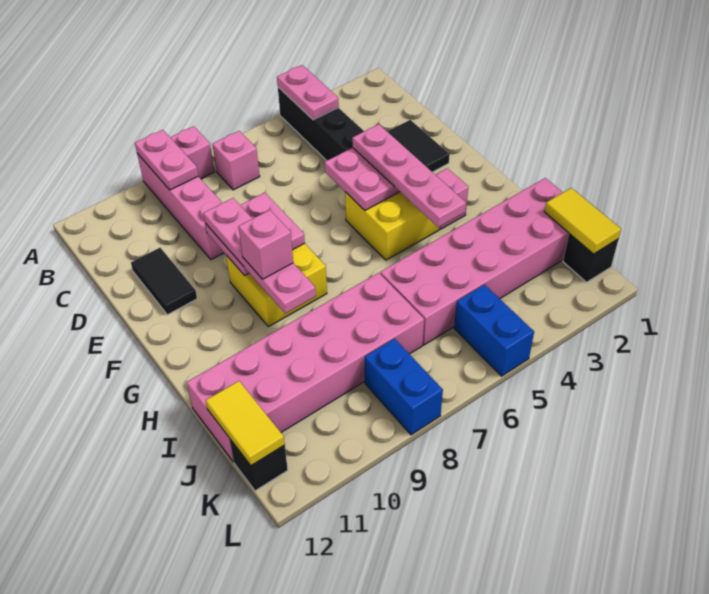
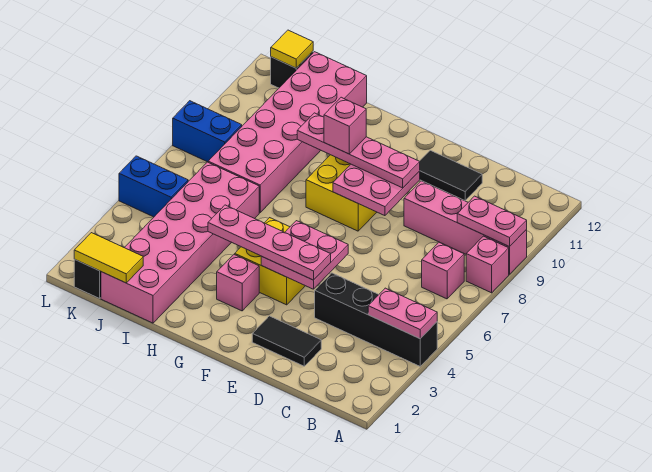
yellow tile J12:K12 level 2 -> yellow tile K12 level 2

